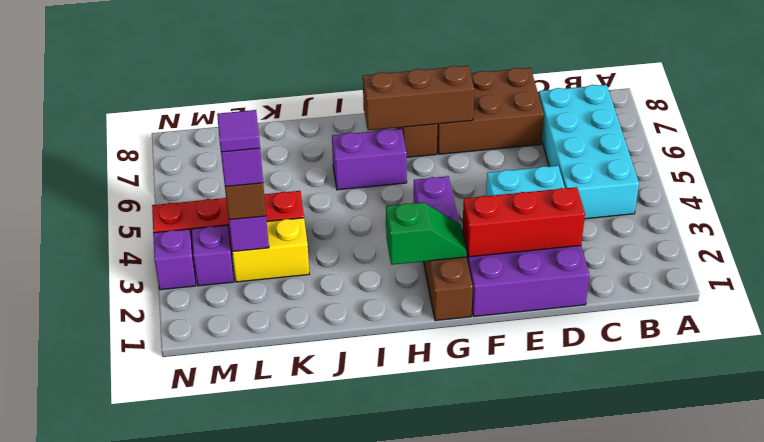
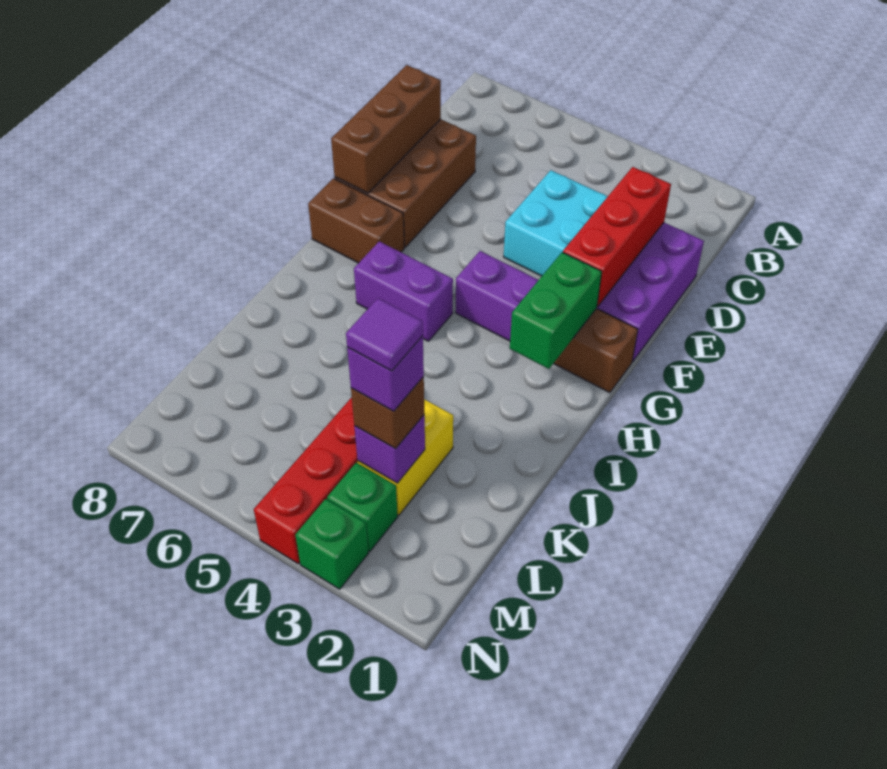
cyan brick B4:C7 level 1 -> none
brown brick F7:H7 level 2 -> brown brick D8:F8 level 2
green slope G2:H2 level 2 top H -> green brick G2:H2 level 2
purple brick H6:I6 level 1 -> purple brick H5:H6 level 1
purple brick M3 level 1 -> green brick M3 level 1
purple brick N3 level 1 -> green brick N3 level 1

